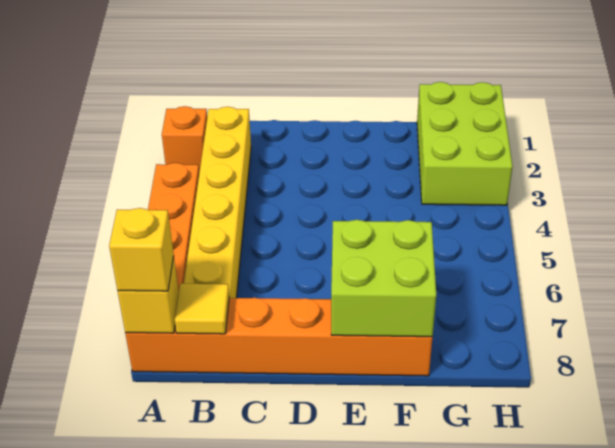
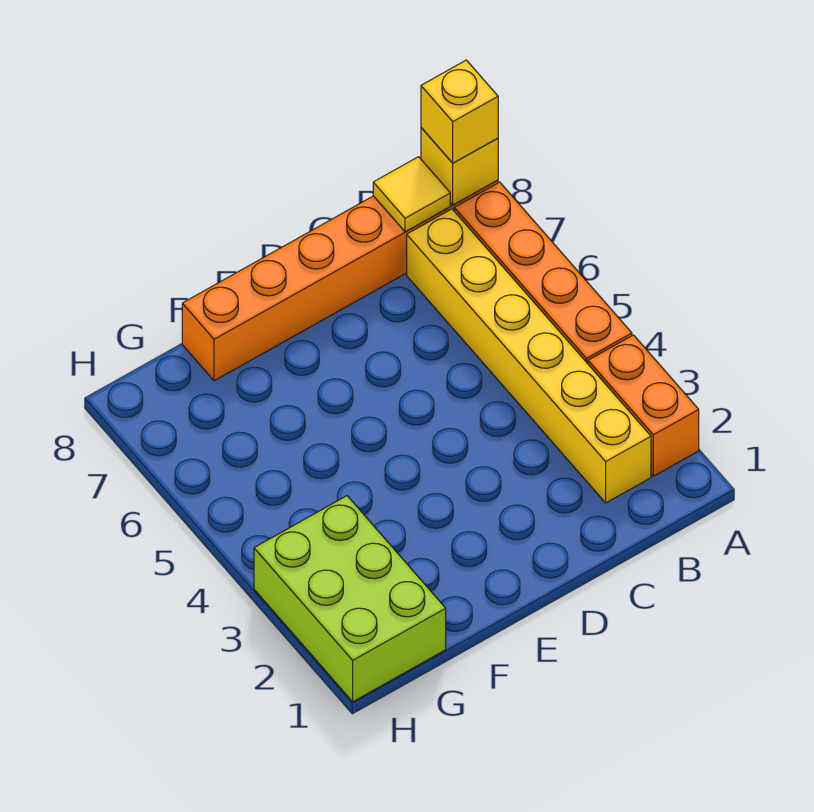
orange brick A2 level 1 -> orange brick A2:A3 level 1
lime brick E7:F8 level 2 -> none

